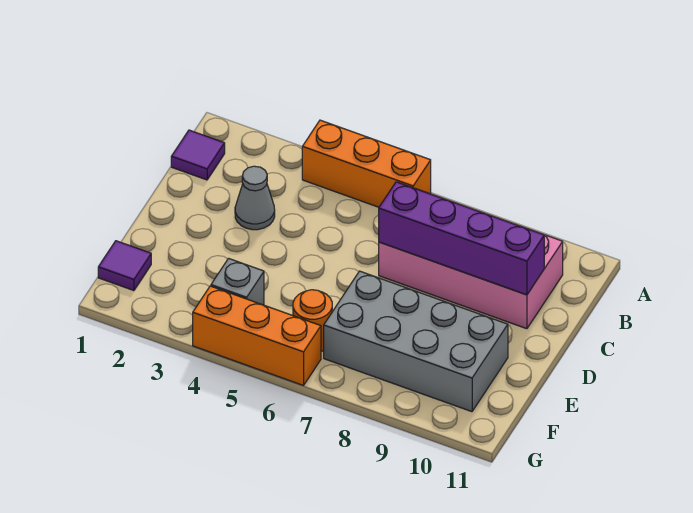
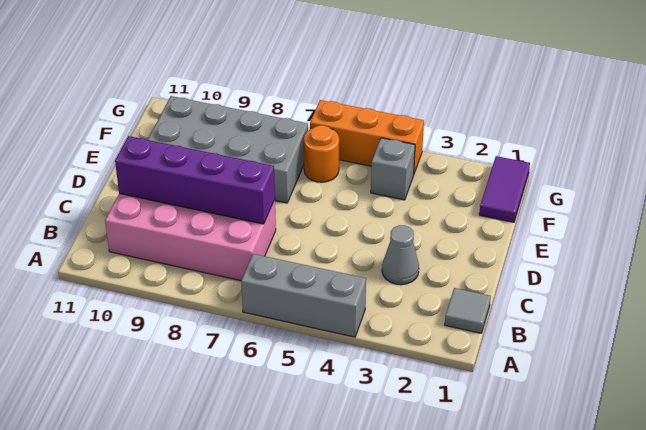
orange brick A4:A6 level 1 -> grey brick A4:A6 level 1
purple tile B1 level 1 -> grey tile B1 level 1
purple tile F1 level 1 -> purple tile F1:G1 level 1

